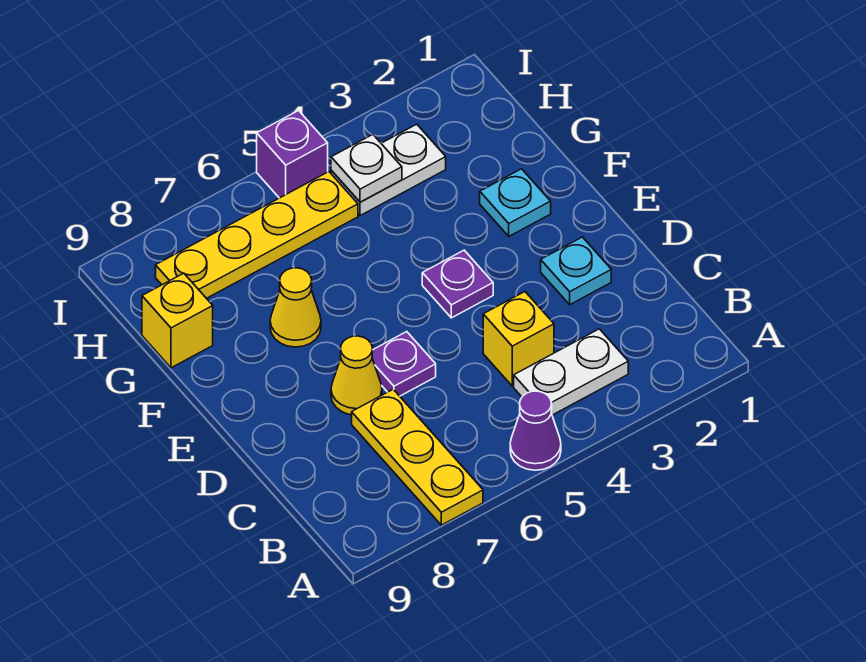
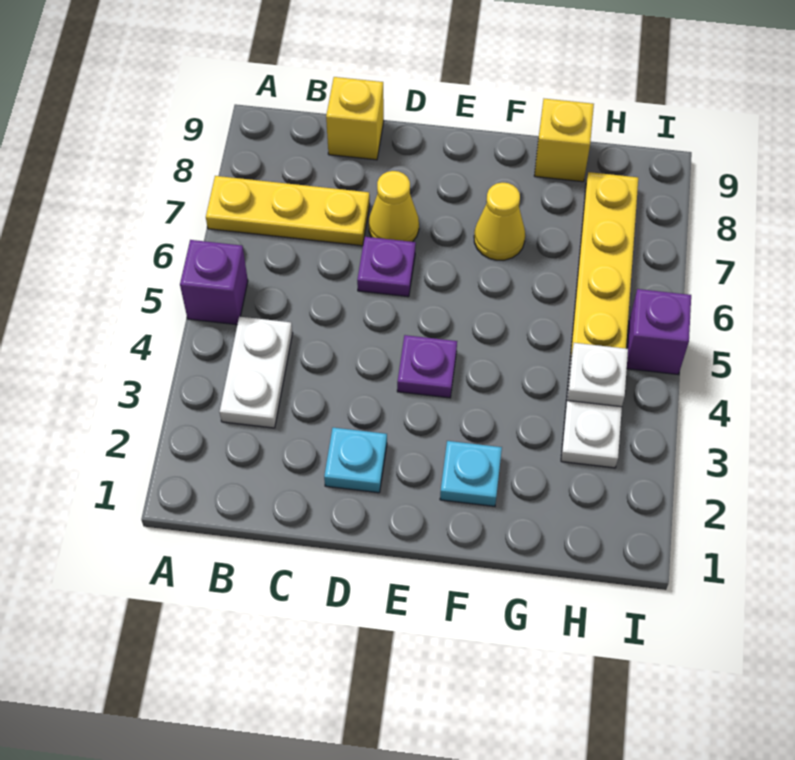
purple cone A5 level 1 -> purple brick A5 level 1
yellow brick C4 level 1 -> yellow brick C9 level 1

